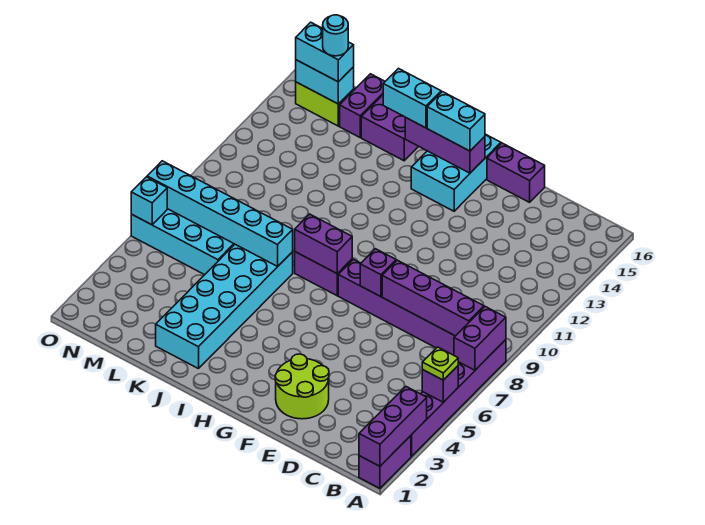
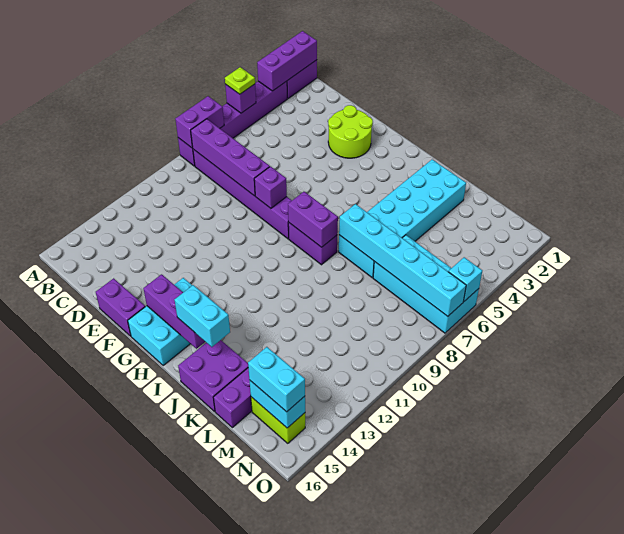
cyan brick G15:H15 level 3 -> none
cyan round brick M15 level 4 -> none

